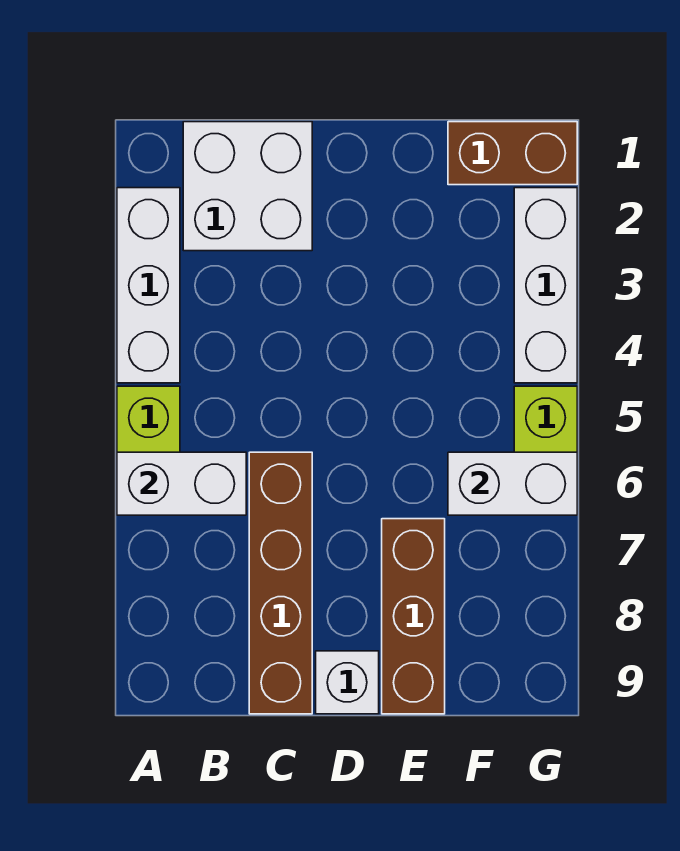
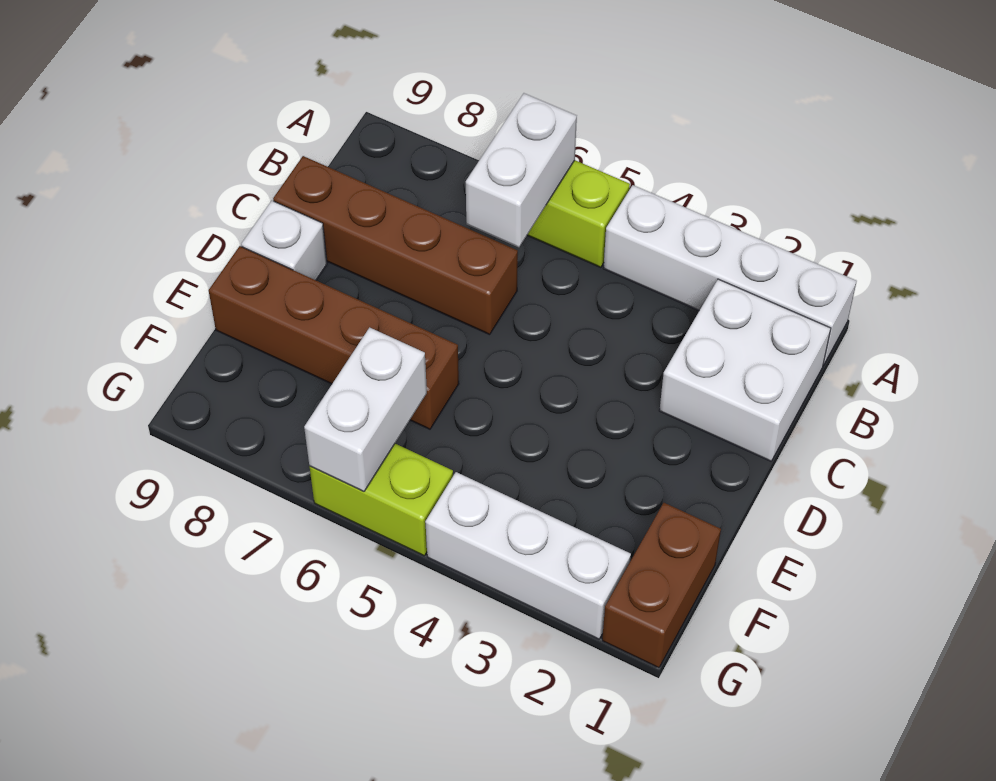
white brick A2:A4 level 1 -> white brick A1:A4 level 1
brown brick E7:E9 level 1 -> brown brick E6:E9 level 1

